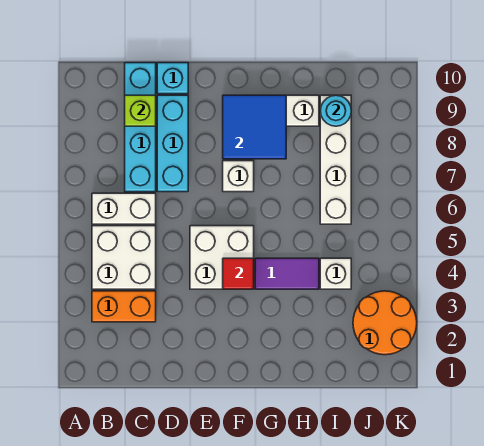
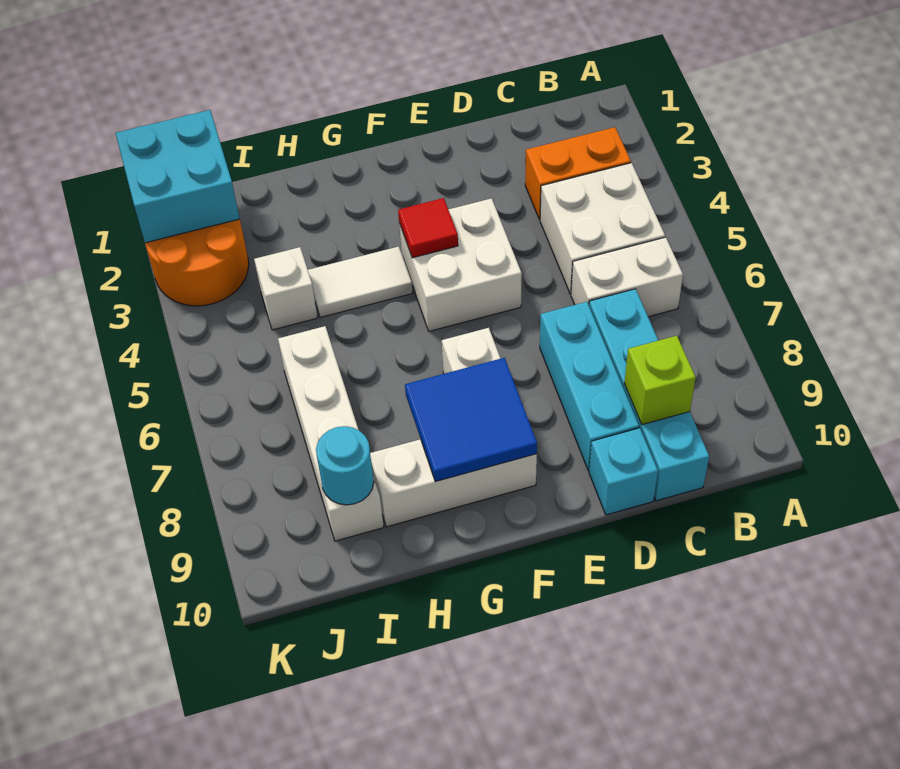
purple tile G4:H4 level 1 -> white tile G4:H4 level 1
none -> cyan brick J1:K2 level 2

